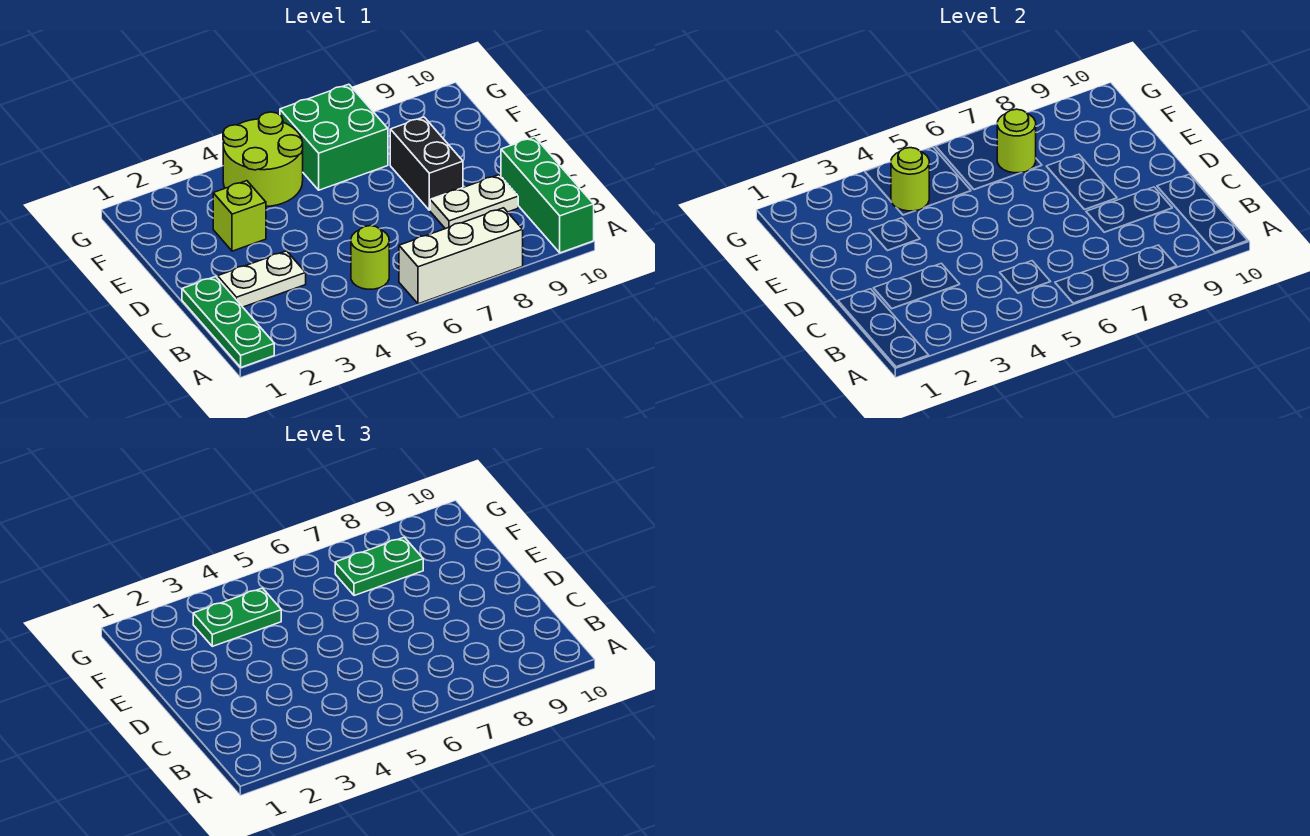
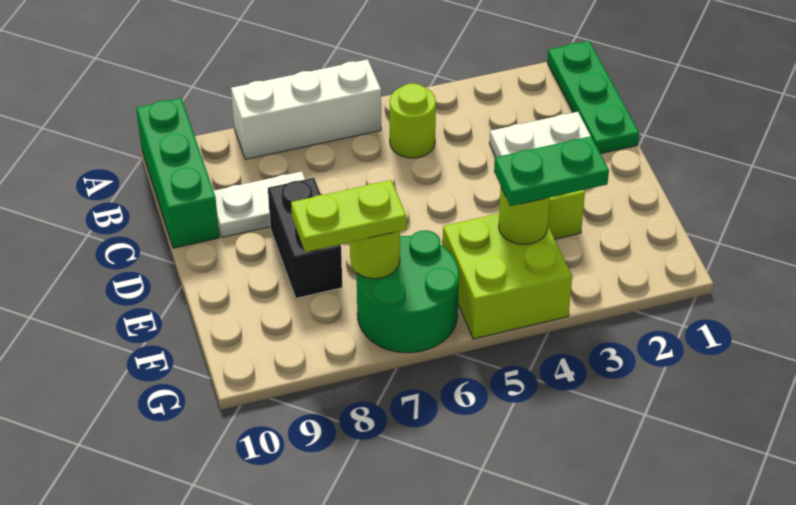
lime round brick F4:G5 level 1 -> lime brick F4:G5 level 1
green brick F6:G7 level 1 -> green round brick F6:G7 level 1
green plate F7:F8 level 3 -> lime plate F7:F8 level 3

